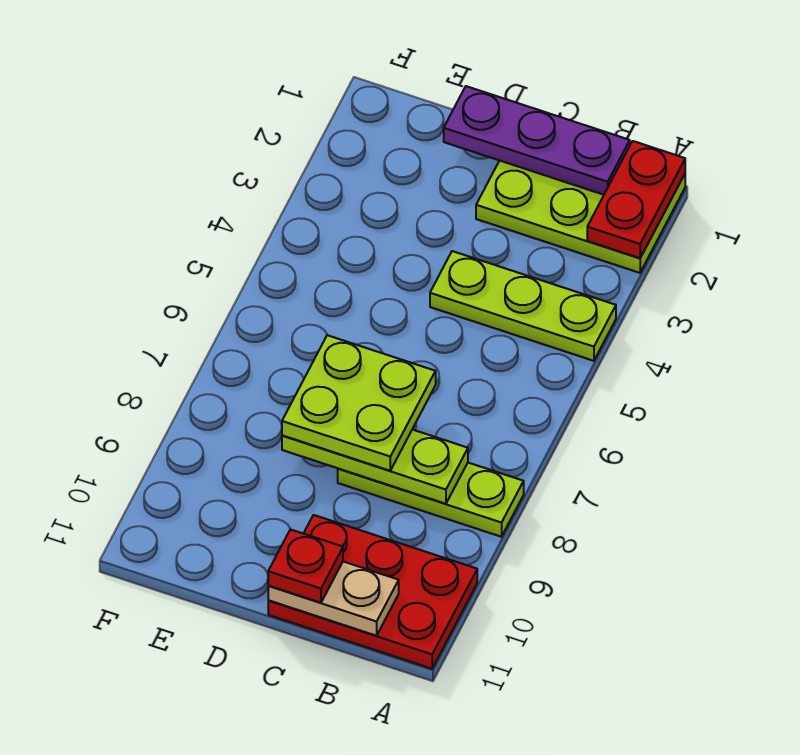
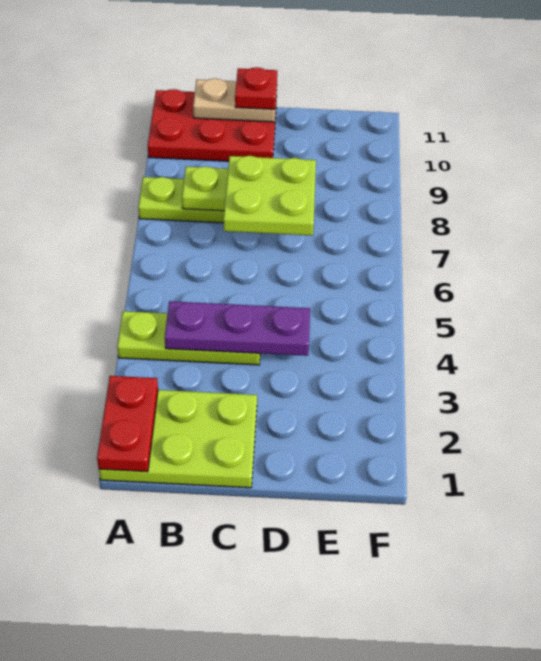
purple plate B1:D1 level 2 -> purple plate B4:D4 level 2

